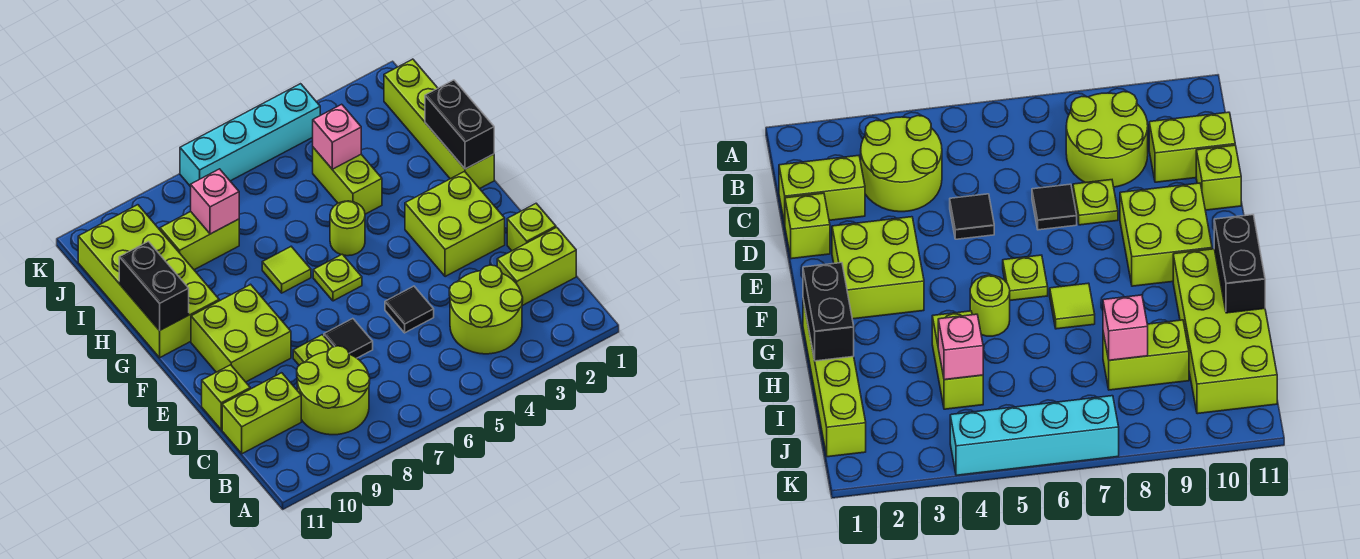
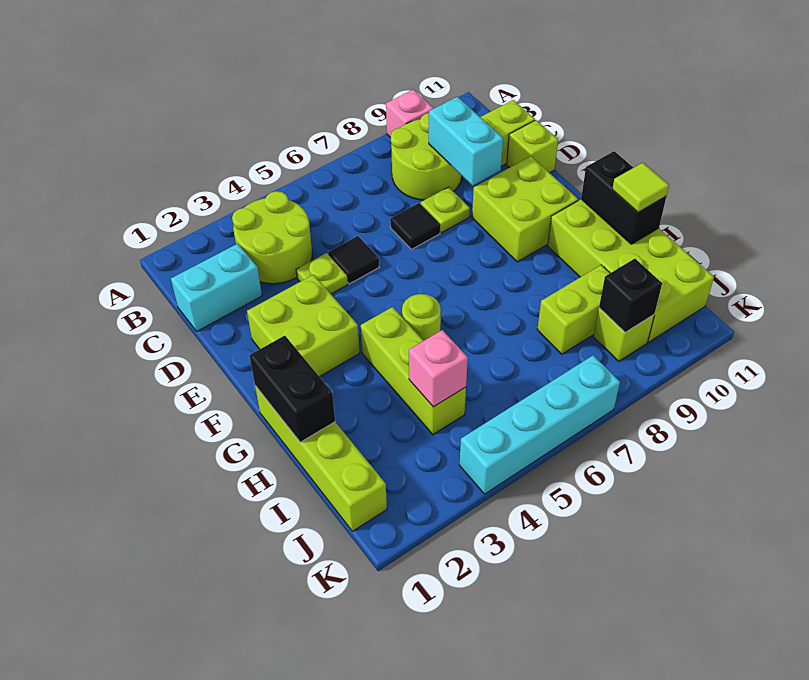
lime brick C1:C2 level 1 -> cyan brick C1:C2 level 1
none -> cyan brick C9:D9 level 2
lime brick D1 level 1 -> lime brick J9 level 1
lime plate F6 level 1 -> lime plate D4 level 1
lime tile G7 level 1 -> lime tile H11 level 3
lime brick H4:I4 level 1 -> lime brick G4:I4 level 1
pink brick I8 level 2 -> pink brick A9 level 1
none -> black brick J9 level 2

